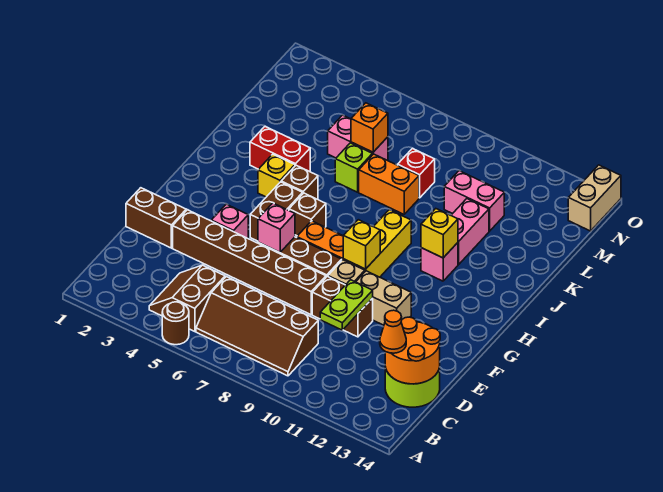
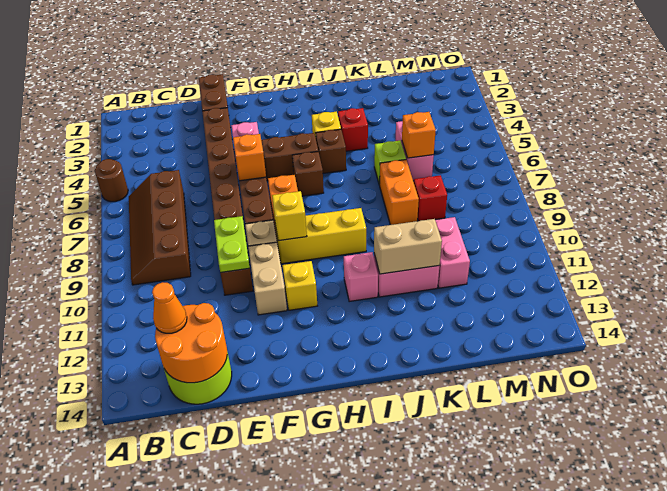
brown slope B4:C5 level 1 top 5 -> none
lime plate D10:E10 level 2 -> lime plate E9:E10 level 2
pink brick F6 level 2 -> orange brick F6 level 2
yellow brick I11 level 2 -> yellow brick G11 level 1
red brick J3:J4 level 1 -> red brick J4 level 1
tan brick N14:O14 level 1 -> tan brick J11:K11 level 2

